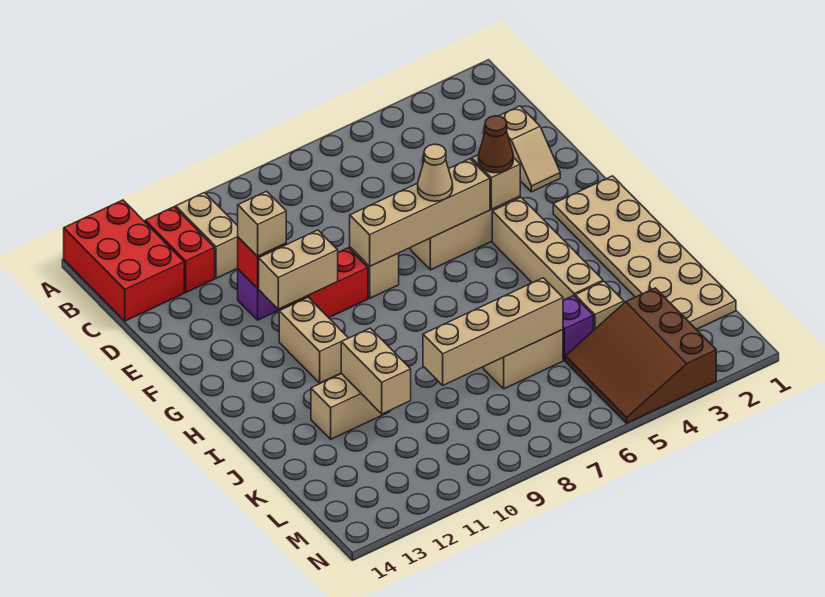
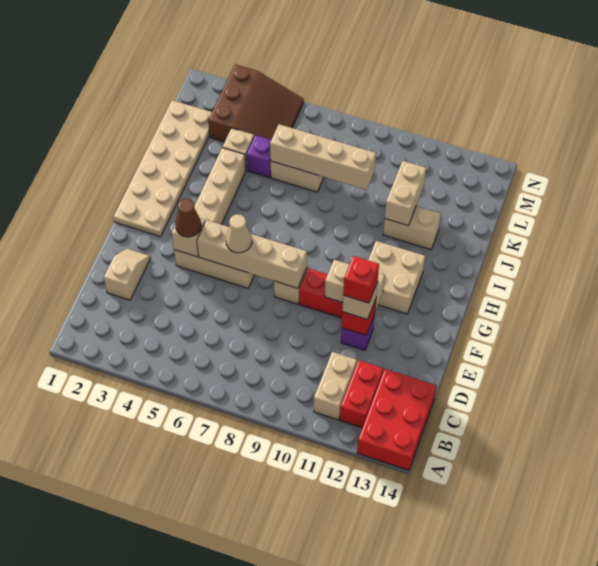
none -> red brick E11 level 4
tan brick G11:H11 level 1 -> tan brick G11:H12 level 1

